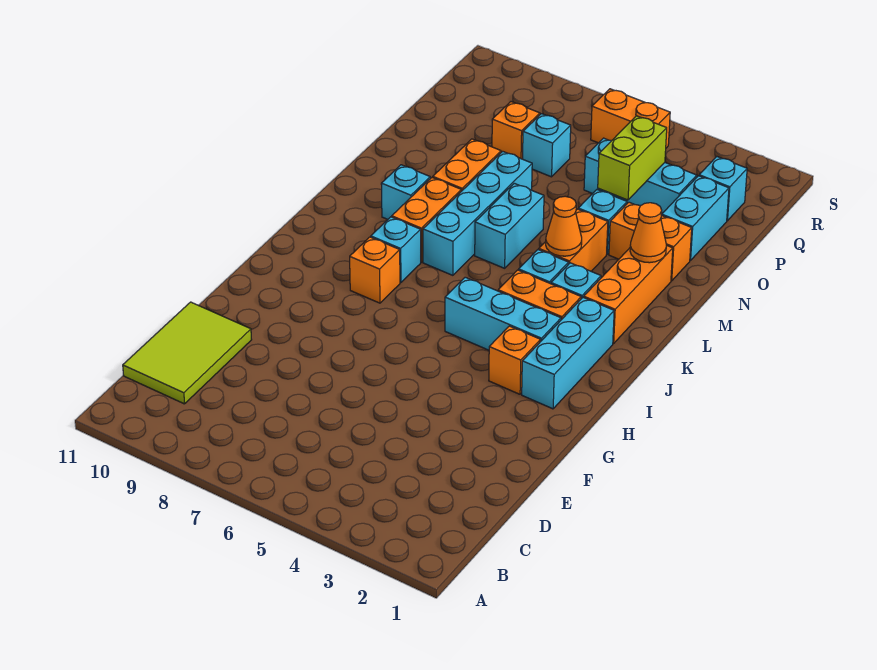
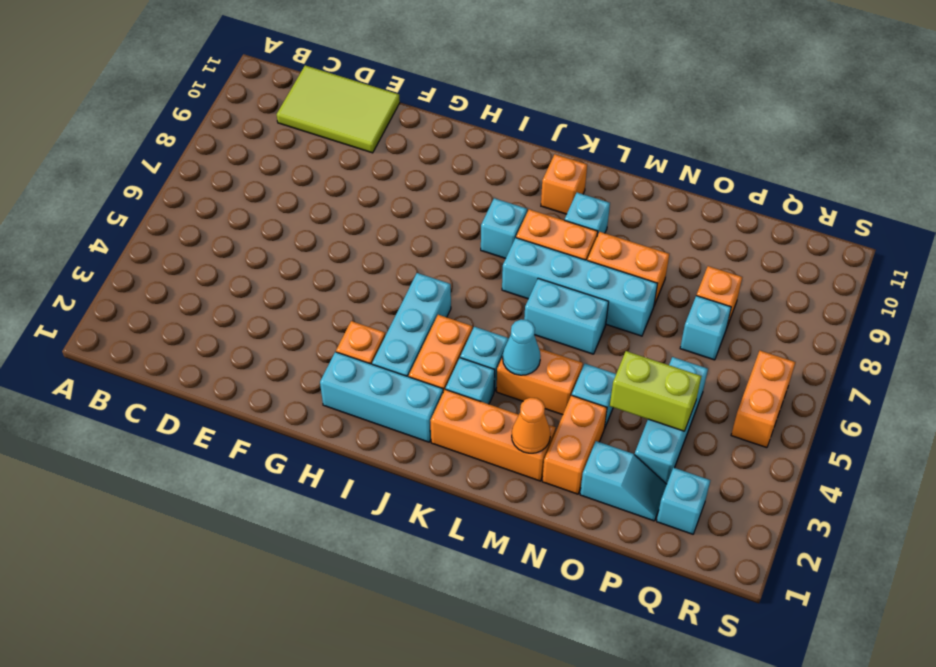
orange brick I8 level 1 -> orange brick K10 level 1
orange cone L4 level 2 -> cyan cone L4 level 2
cyan brick O2:P2 level 1 -> cyan slope O2:P2 level 1 top O

